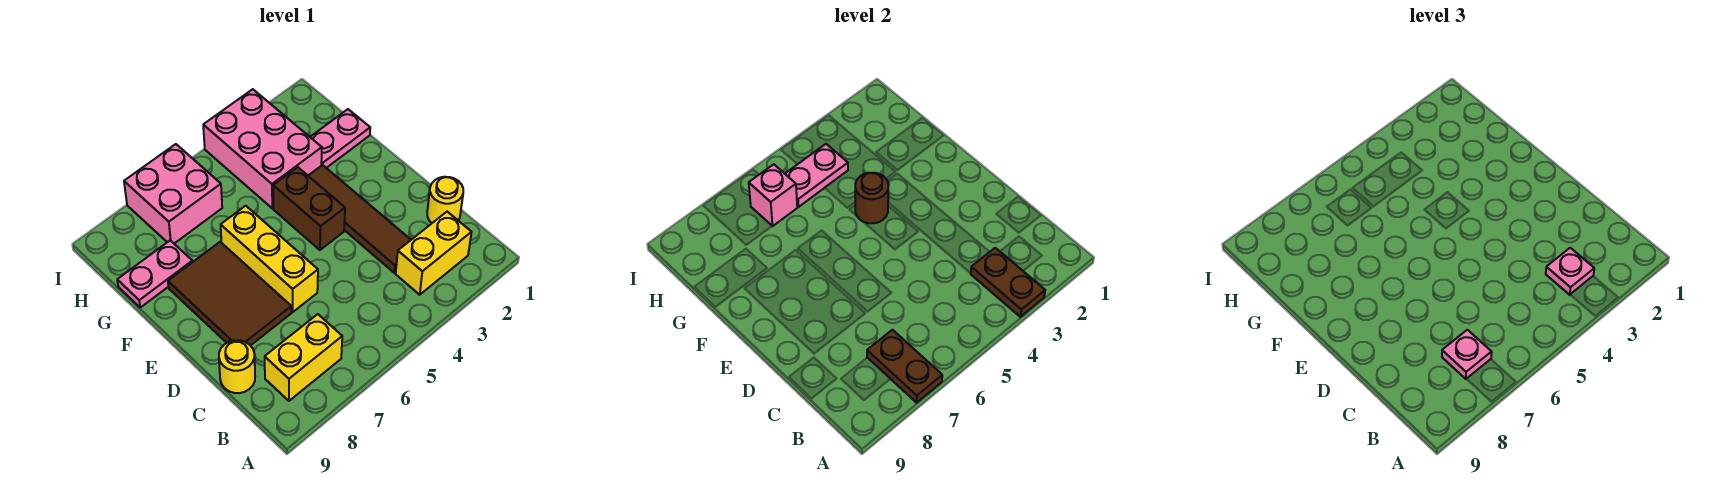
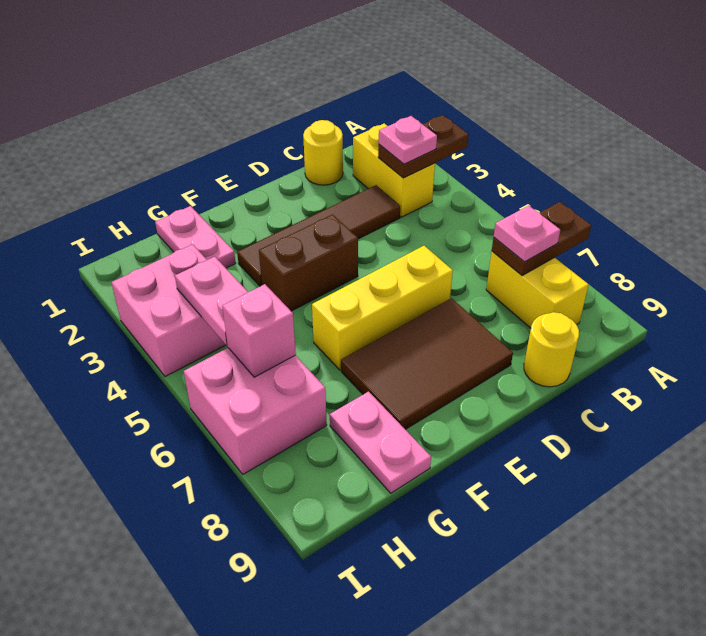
brown round brick F4 level 2 -> none
pink brick G3:I4 level 1 -> pink brick H3:I4 level 1

